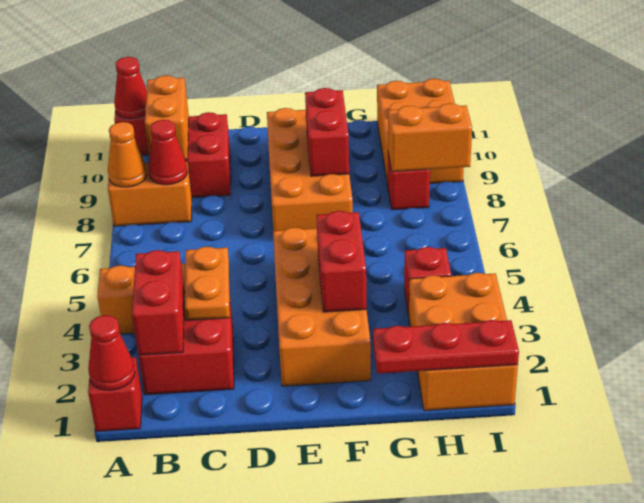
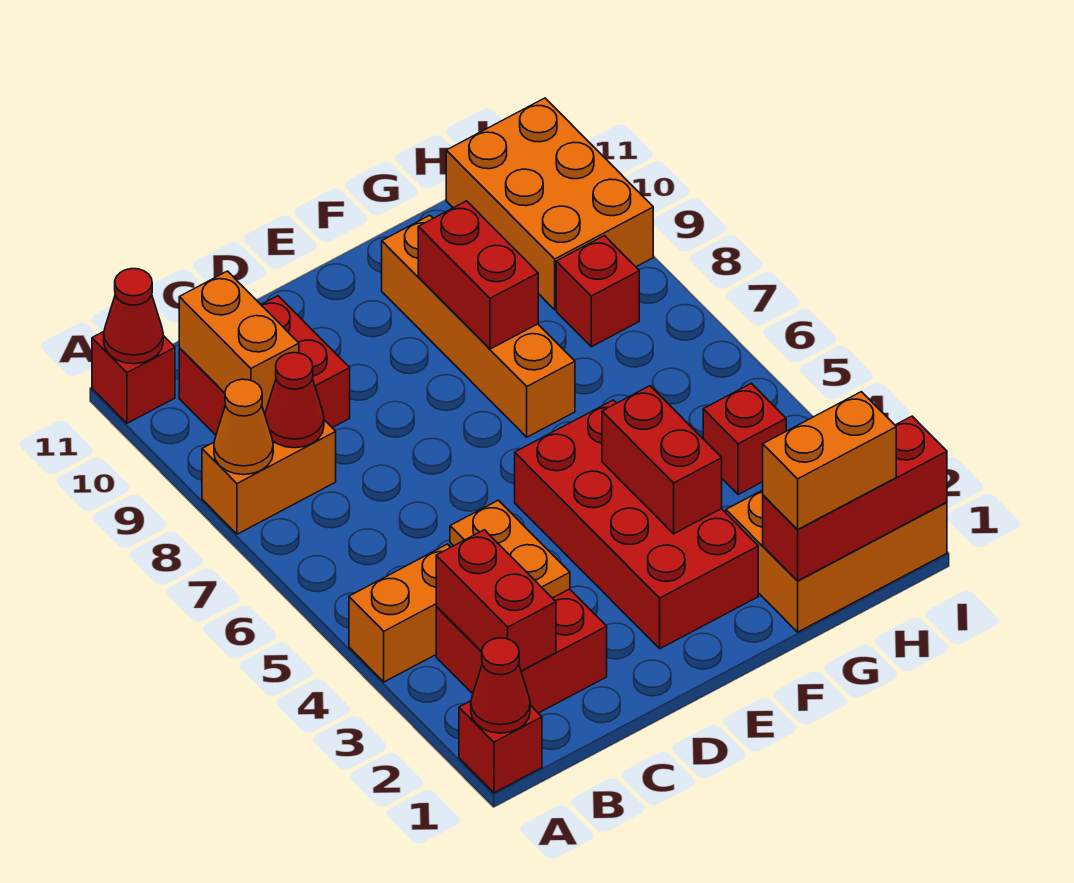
orange brick E2:F5 level 1 -> red brick E2:F5 level 1
orange brick E7:F10 level 1 -> orange brick F7:F10 level 1
red plate G1:I1 level 2 -> red brick G1:I1 level 2
orange brick H1:I3 level 1 -> orange brick G1:I2 level 1
orange brick H8:I8 level 2 -> orange brick G1:H1 level 3

